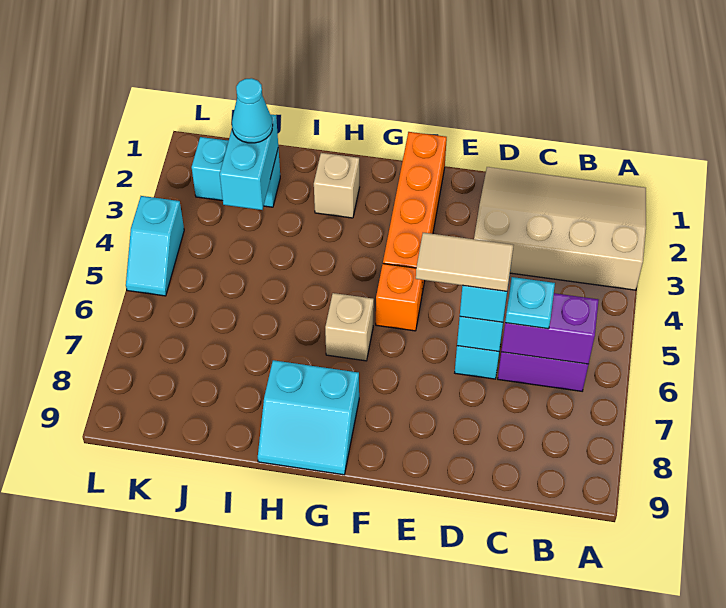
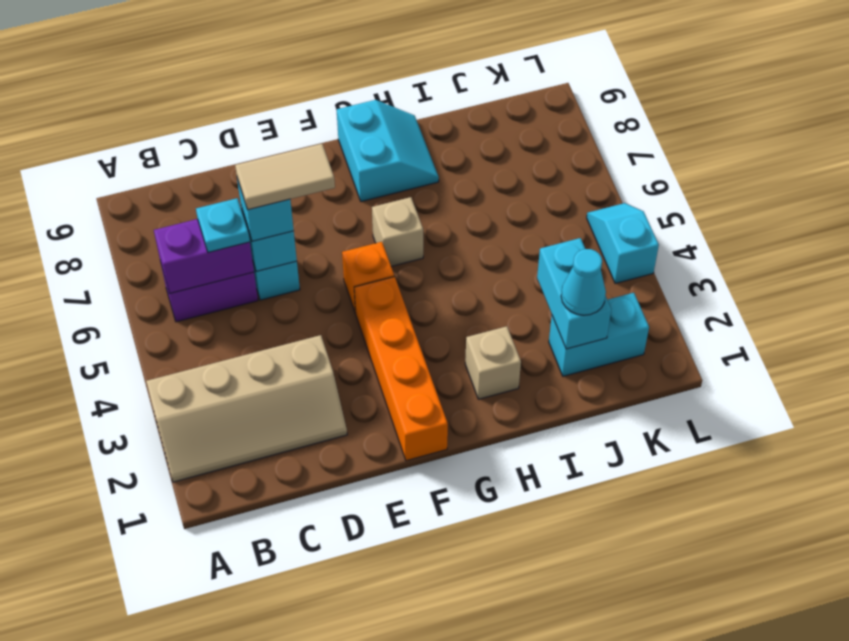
tan slope A1:D3 level 1 top 3 -> tan slope A2:D3 level 1 top 3
cyan slope G8:H9 level 1 top 8 -> cyan slope G8:H9 level 1 top G

